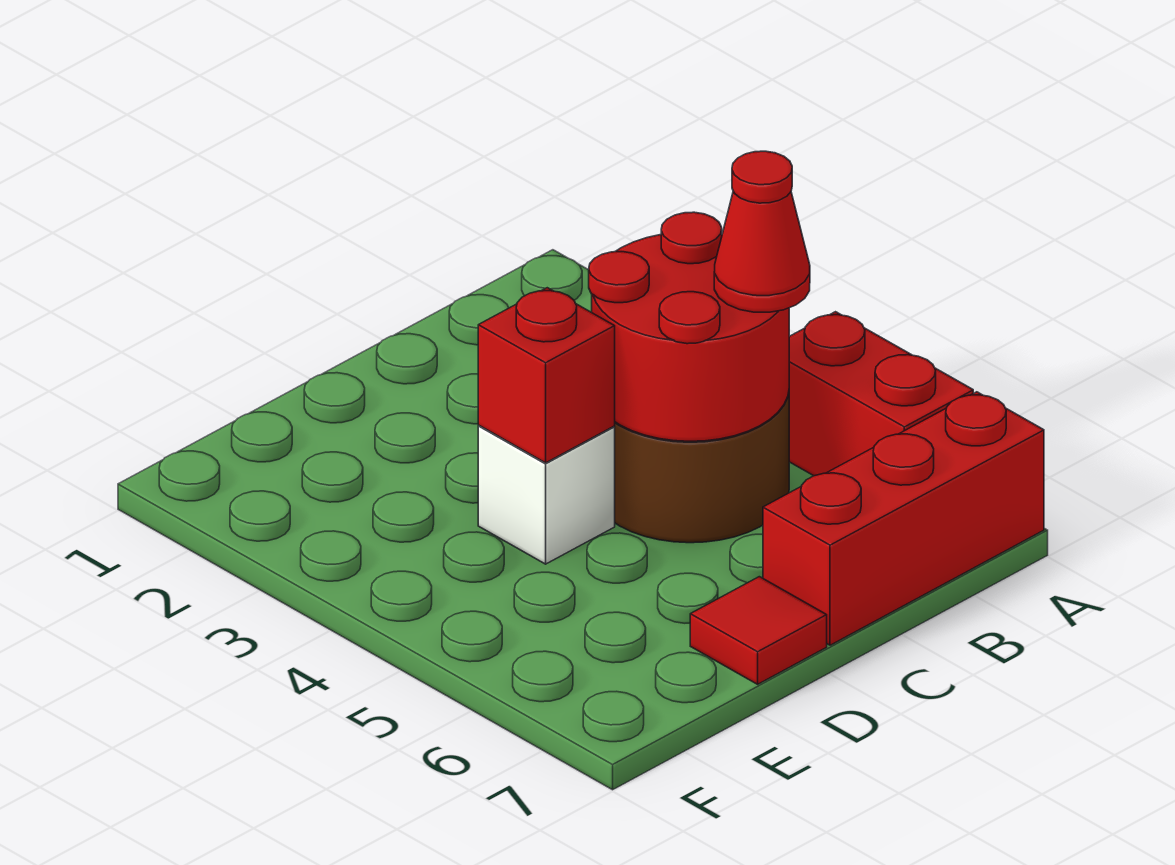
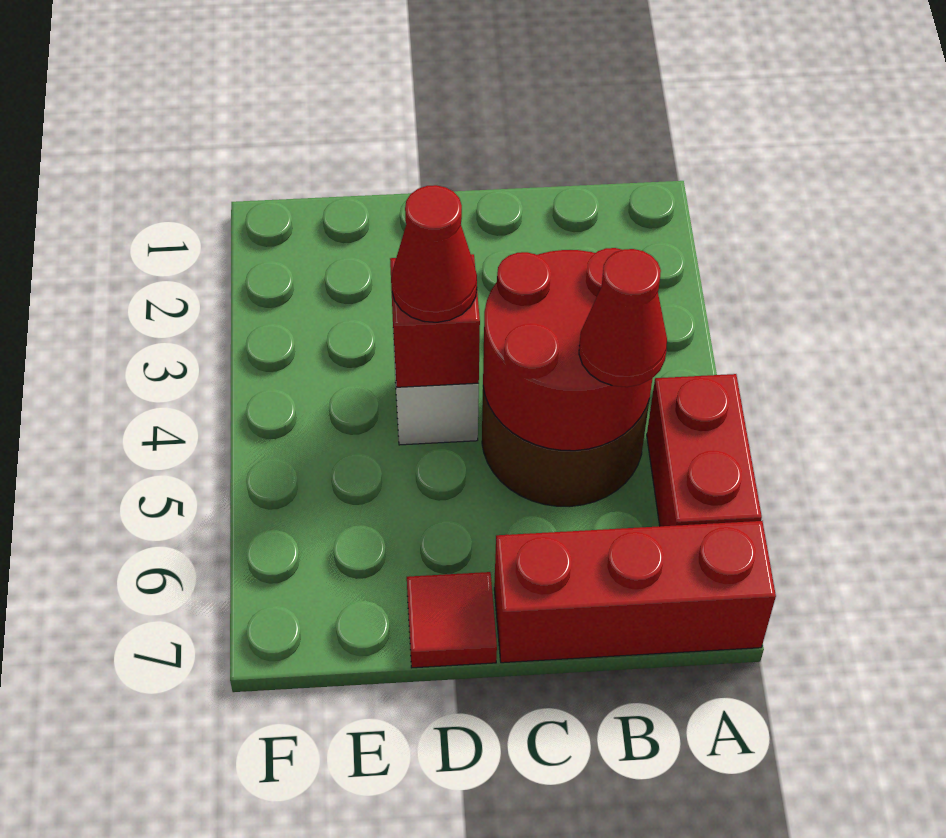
none -> red cone D4 level 3

